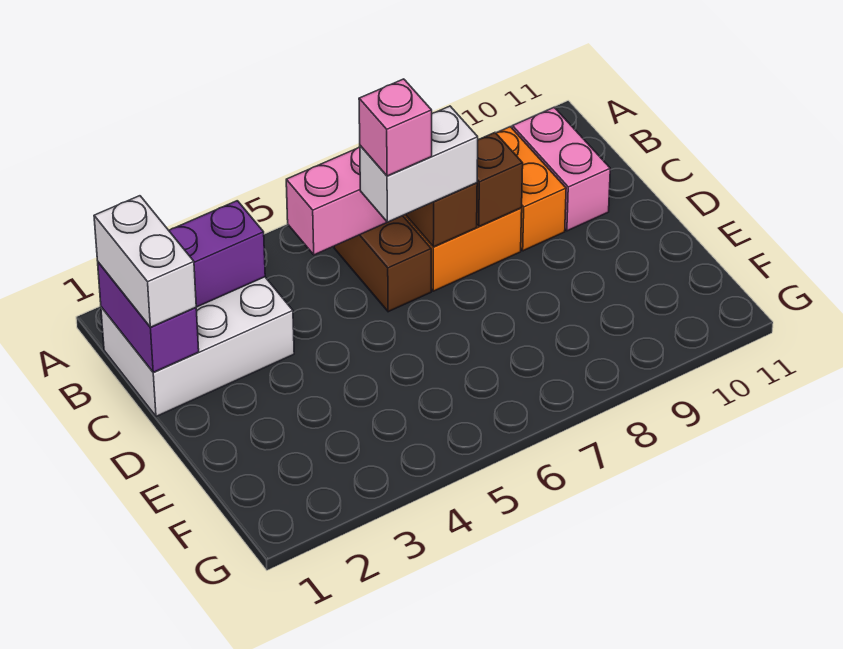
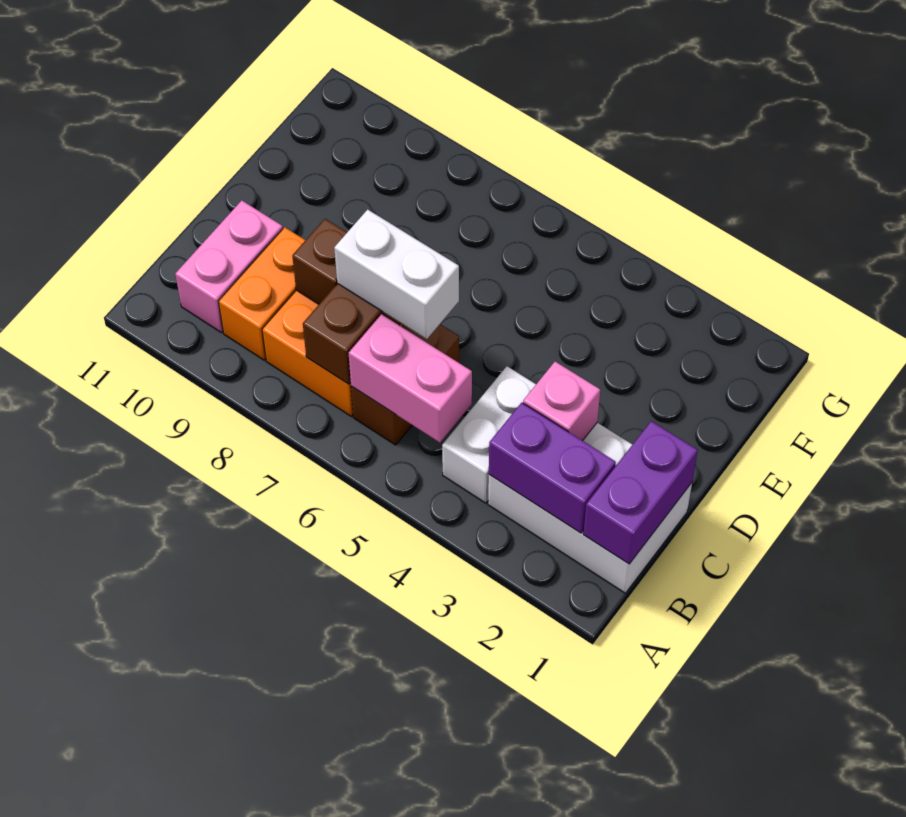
white brick B1:C1 level 3 -> white brick B4:C4 level 1
pink brick C6 level 4 -> pink brick C3 level 2

